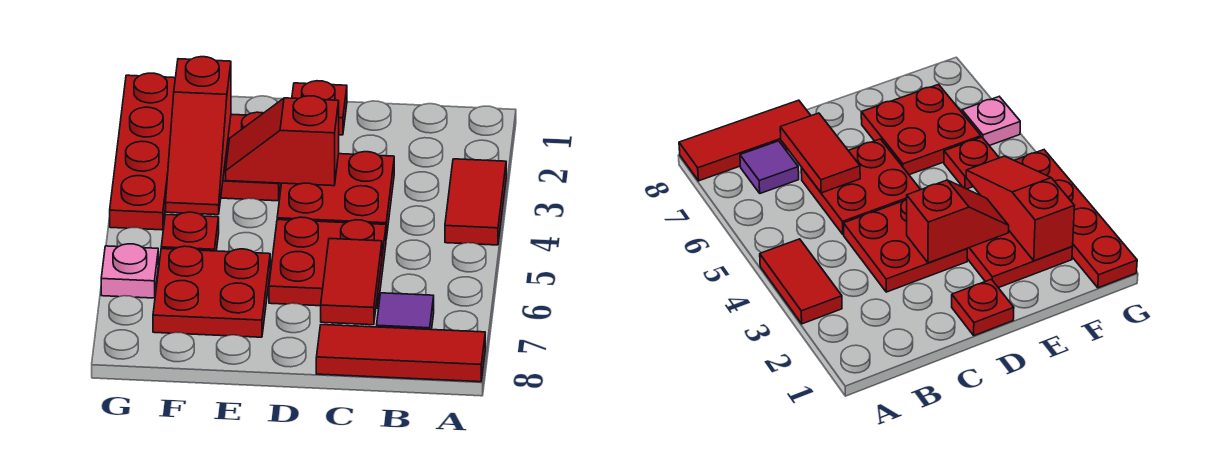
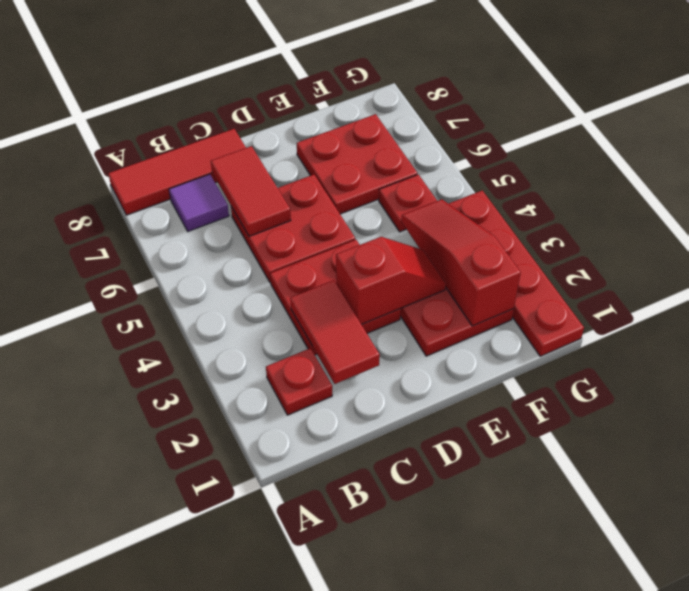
red tile A3:A4 level 1 -> red tile C2:C3 level 2
red plate D1 level 1 -> red plate B2 level 1
pink plate G6 level 1 -> none

